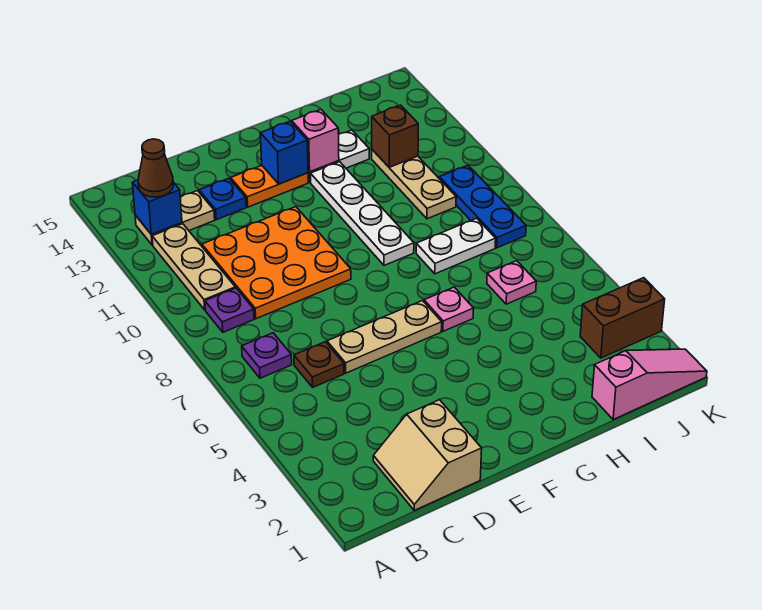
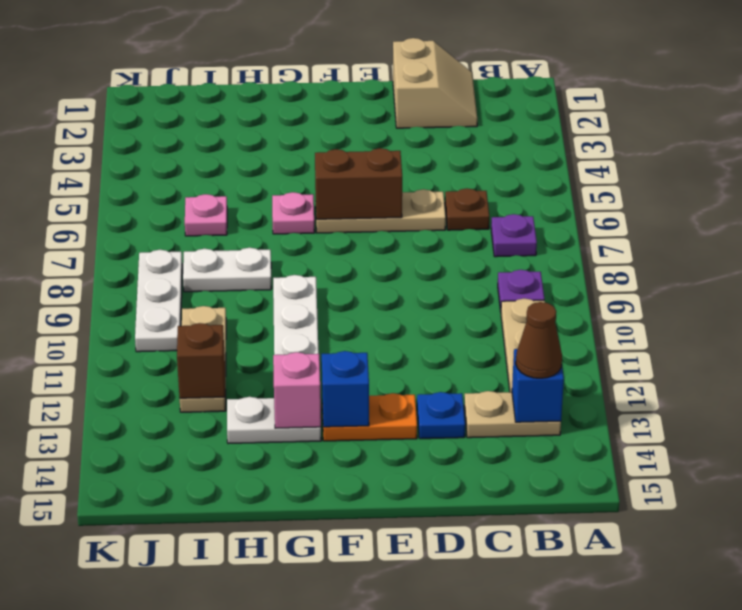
orange plate C9:E11 level 1 -> none
pink slope I1:K1 level 1 top I -> none
brown brick J3:K3 level 1 -> brown brick E6:F6 level 2
blue plate J8:J10 level 1 -> white plate J8:J10 level 1

